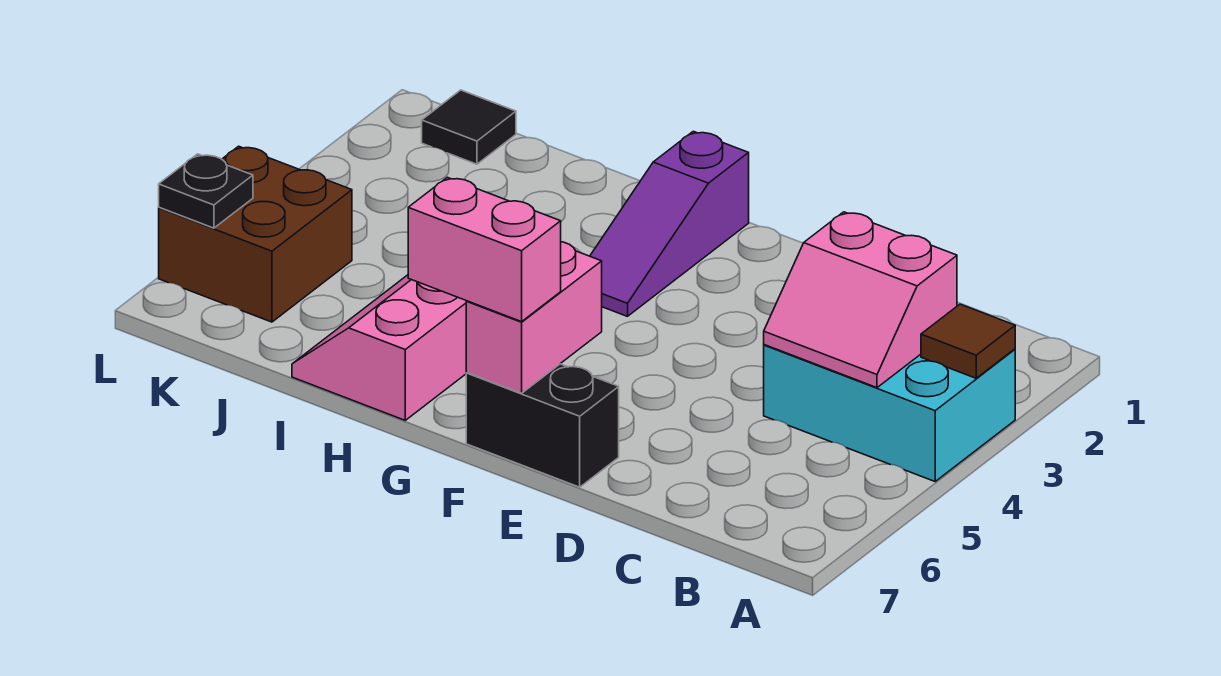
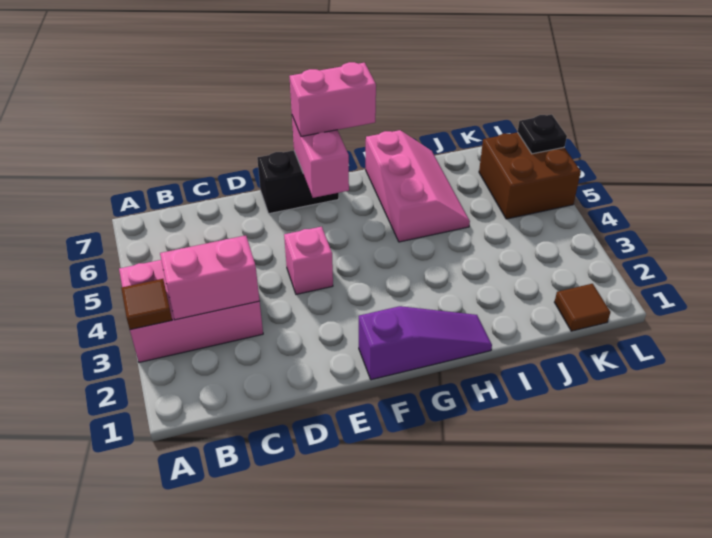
cyan brick A3:C4 level 1 -> pink brick A3:C4 level 1
none -> pink brick E4 level 1
purple slope G1:G3 level 1 top 1 -> purple slope F1:H1 level 1 top F
black tile K1 level 1 -> brown tile K1 level 1

